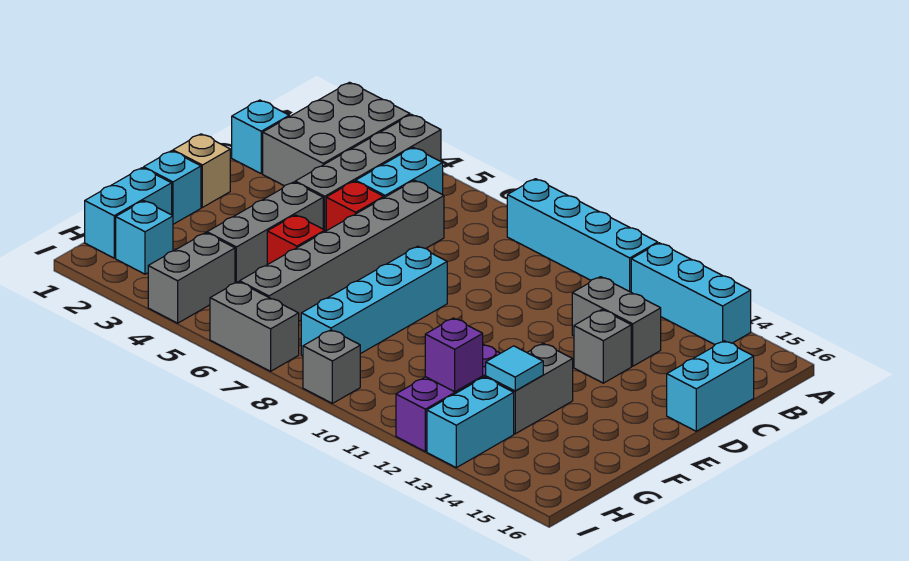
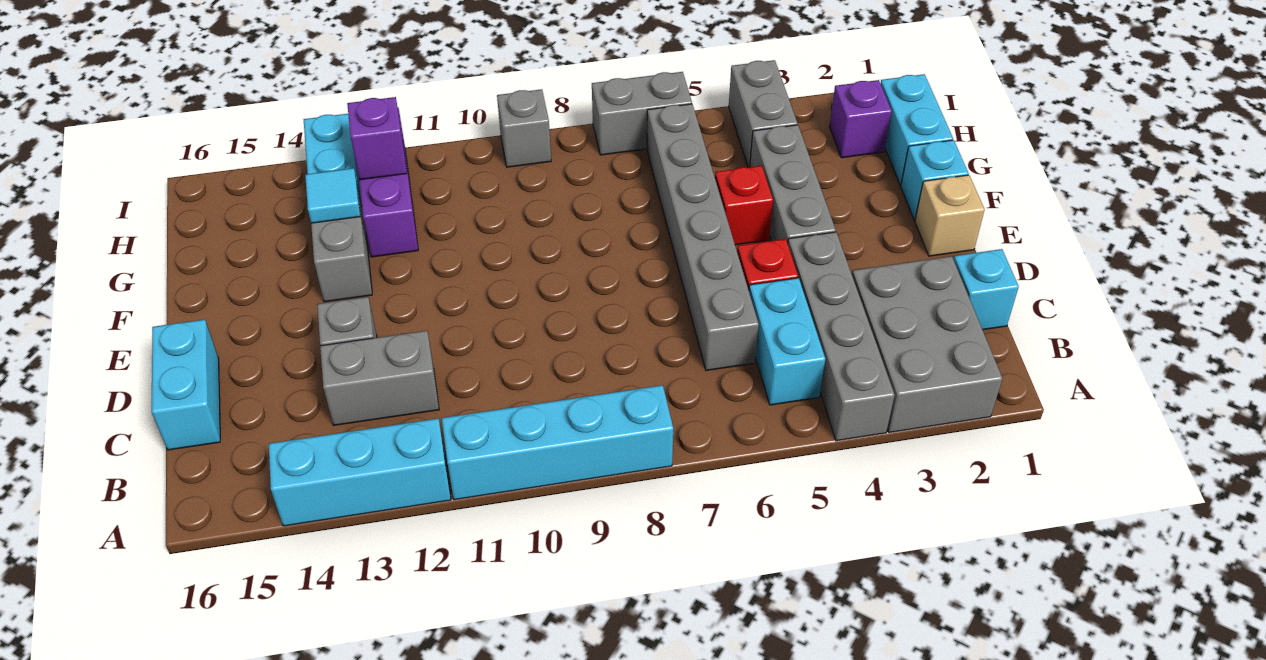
cyan brick E8:H8 level 1 -> none
cyan brick H2 level 1 -> purple brick H2 level 1

